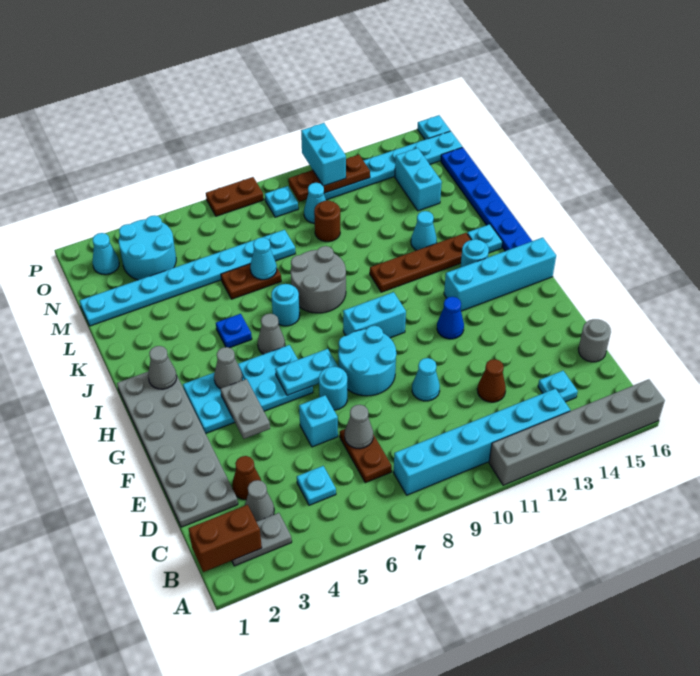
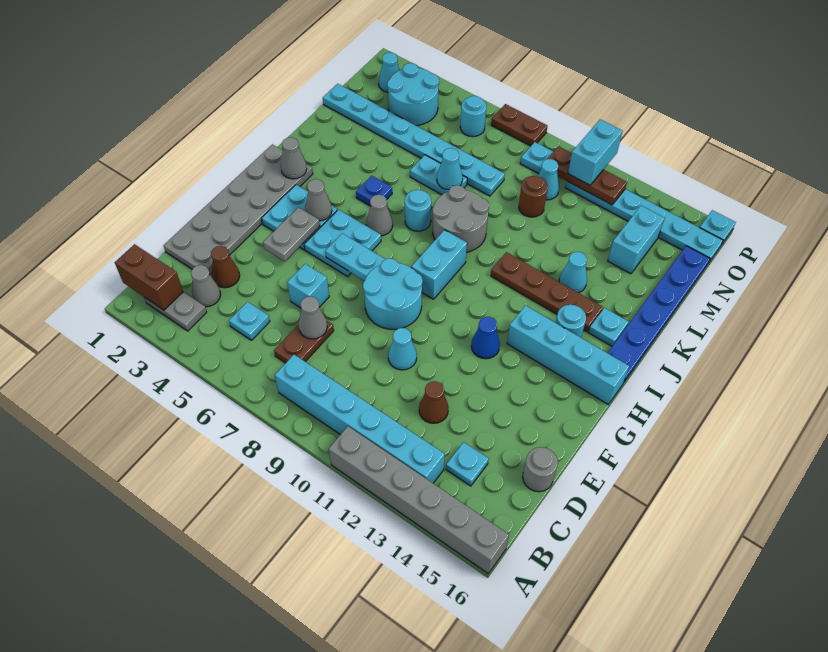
cyan round brick F7 level 1 -> cyan round brick O6 level 1
cyan brick H9:H10 level 1 -> cyan brick H9:I9 level 1
brown plate L6:L7 level 1 -> cyan plate L6:L7 level 1

